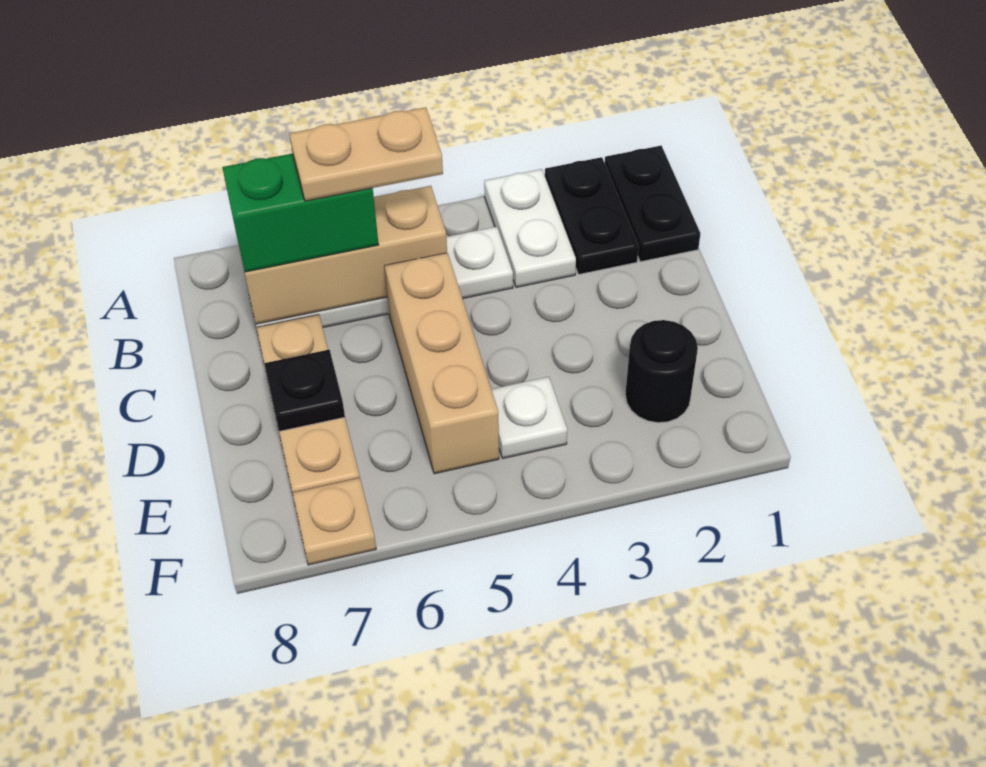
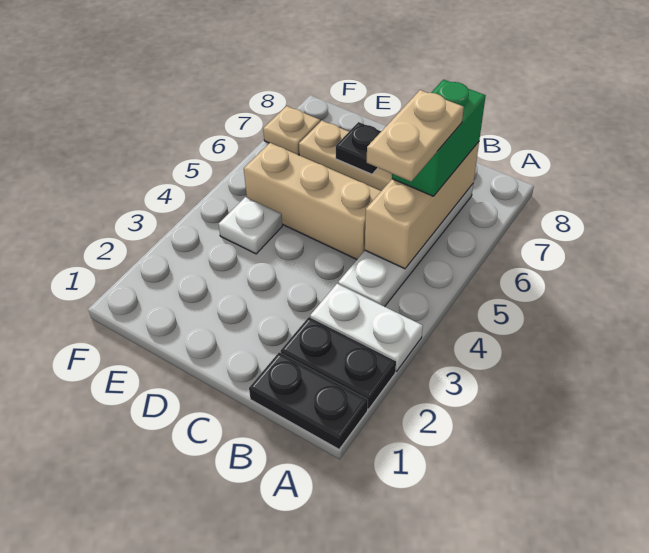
black round brick E2 level 1 -> none

